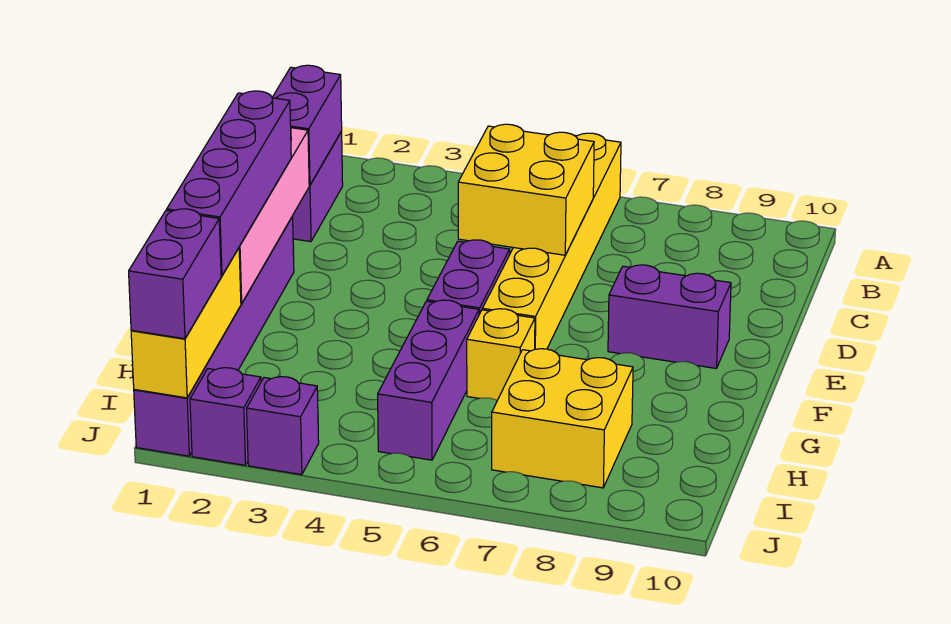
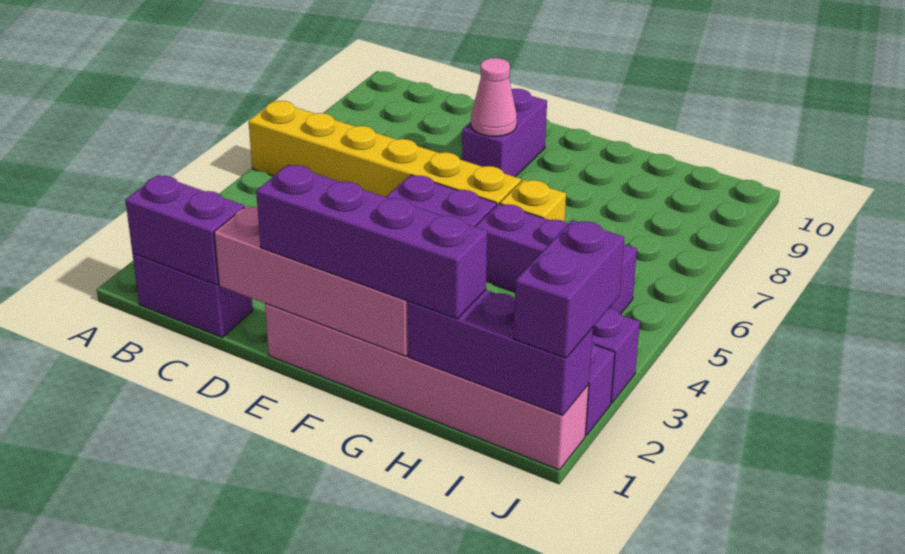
yellow brick C5:D6 level 2 -> none
purple brick E1:J1 level 1 -> pink brick E1:J1 level 1
none -> pink cone E8 level 2
yellow brick H1:J1 level 2 -> purple brick H1:J1 level 2
yellow brick H7:I8 level 1 -> none
purple brick I1:J1 level 3 -> purple brick J1:J2 level 3

